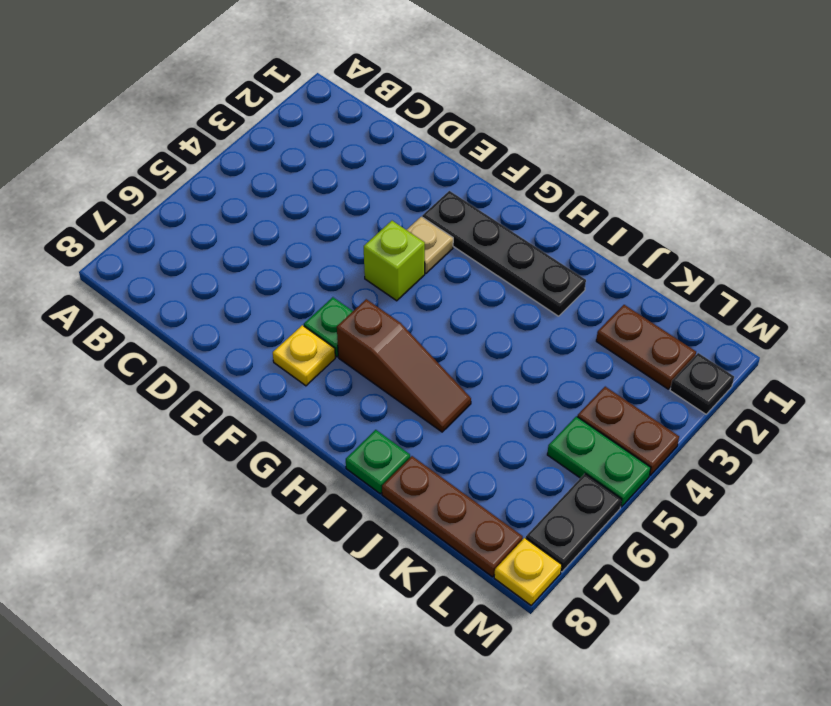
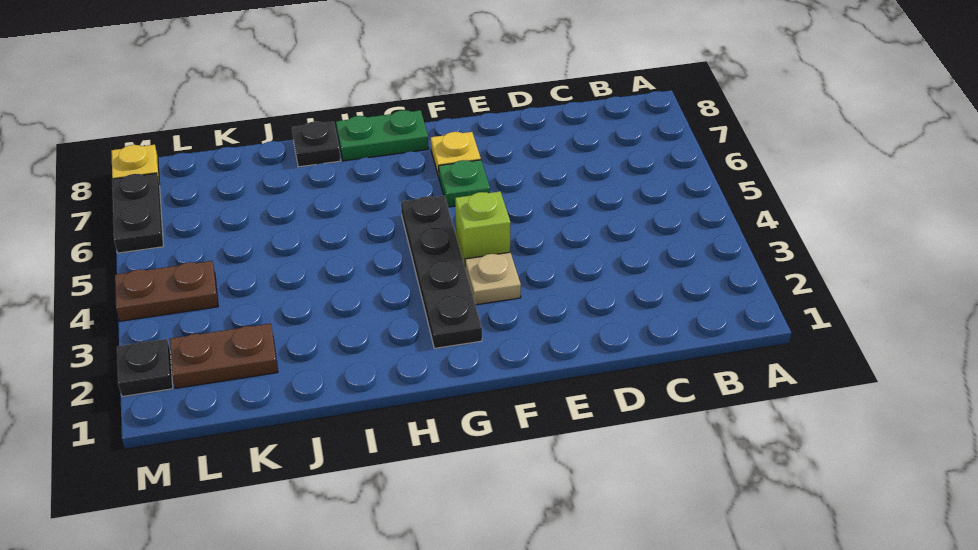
black plate F2:I2 level 1 -> black plate G2:G5 level 1
brown slope G6:I6 level 1 top G -> none
green plate I8 level 1 -> black plate I8 level 1
brown plate J8:L8 level 1 -> none
green plate L5:M5 level 1 -> green plate G8:H8 level 1

